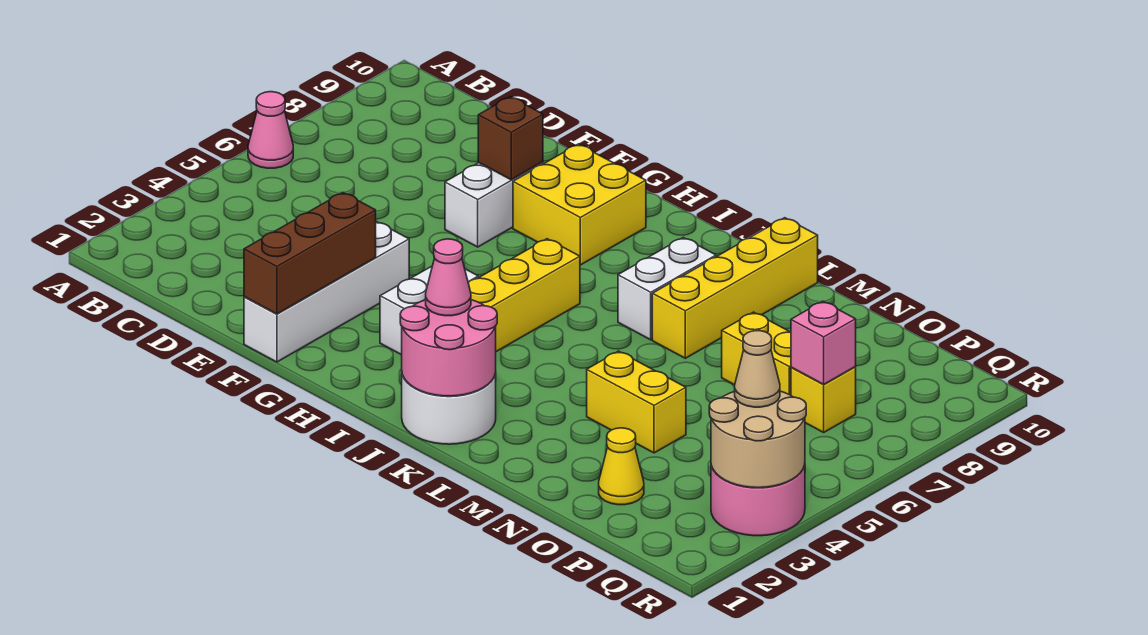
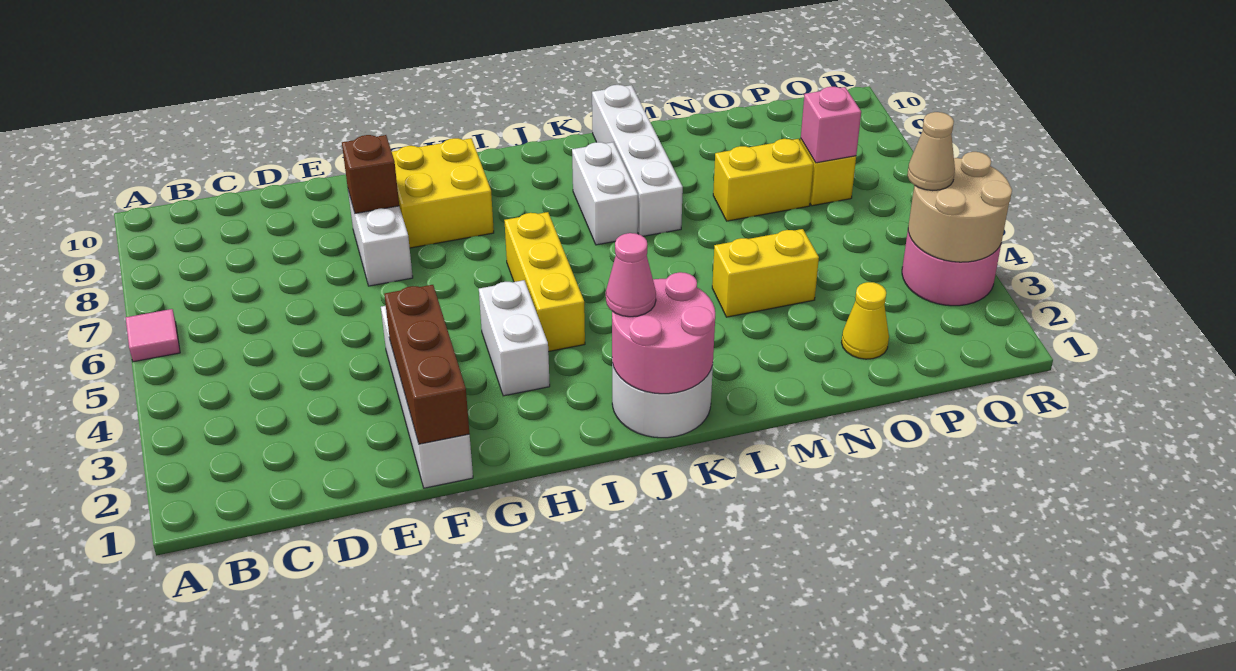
pink cone A6 level 1 -> pink tile A6 level 1
yellow brick L7:L10 level 1 -> white brick L7:L10 level 1

